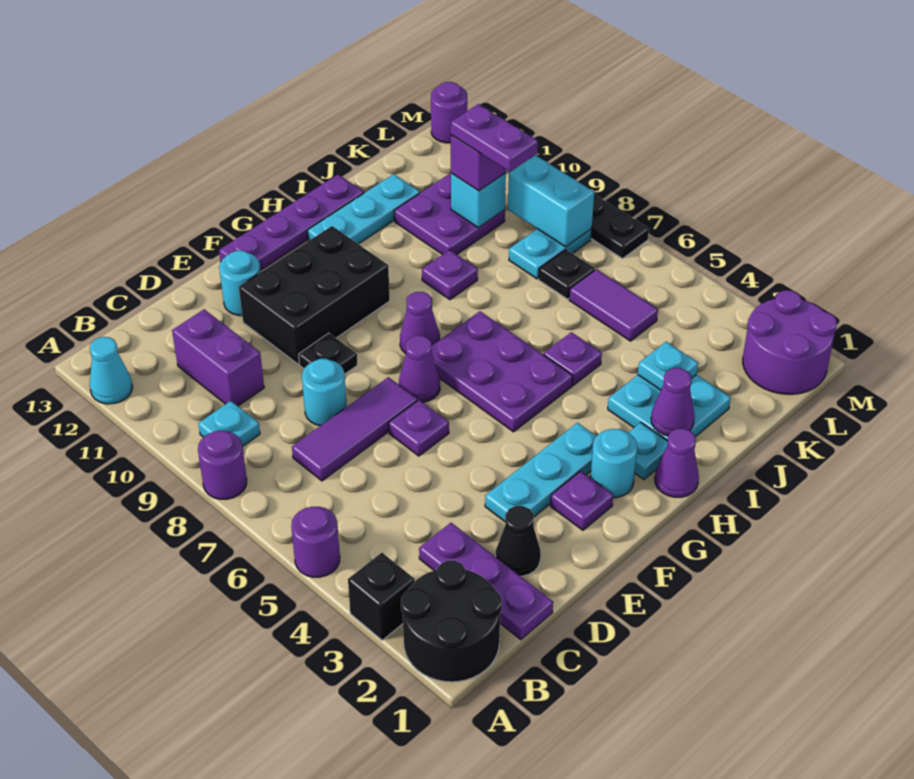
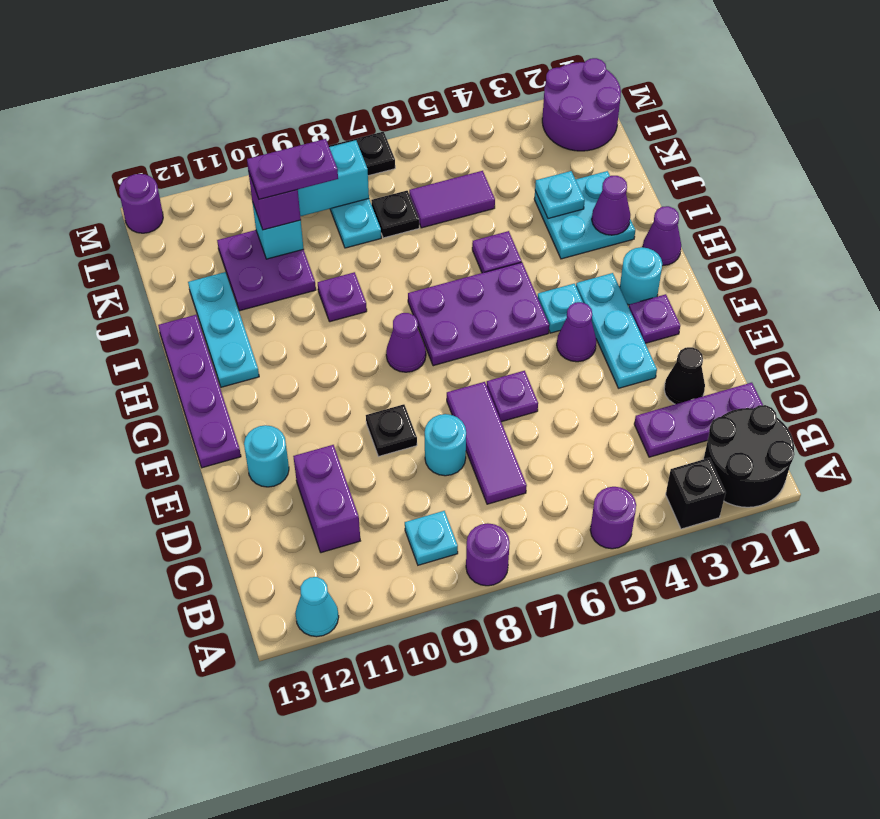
purple brick C10:C11 level 1 -> purple brick C11:D11 level 1
black brick E10:G11 level 1 -> none
purple cone F7 level 1 -> purple cone F4 level 1
cyan plate H2 level 1 -> cyan plate G4 level 1

